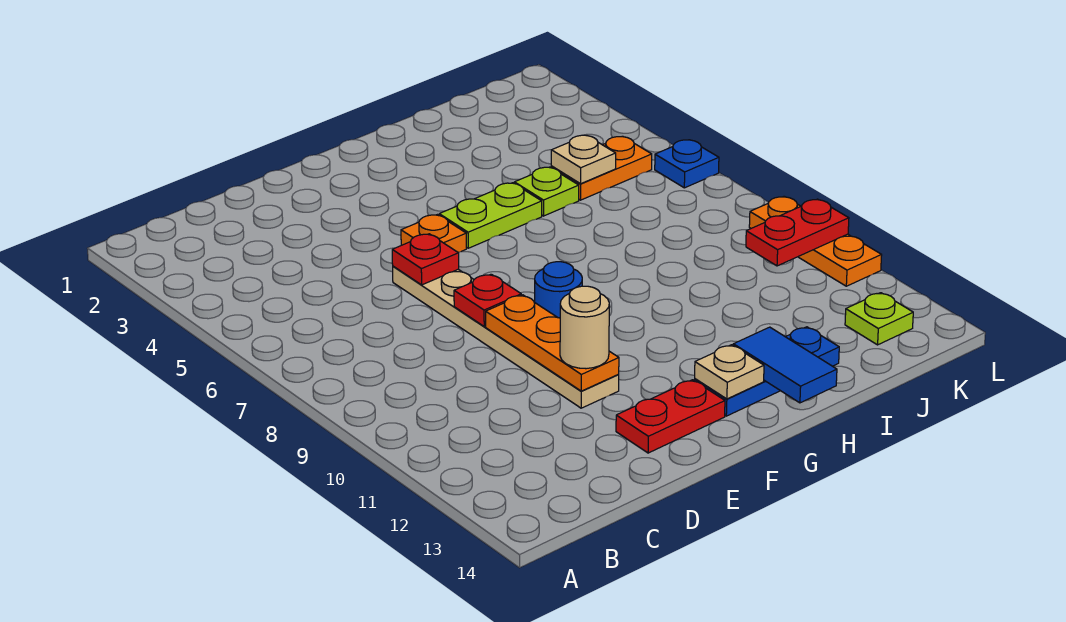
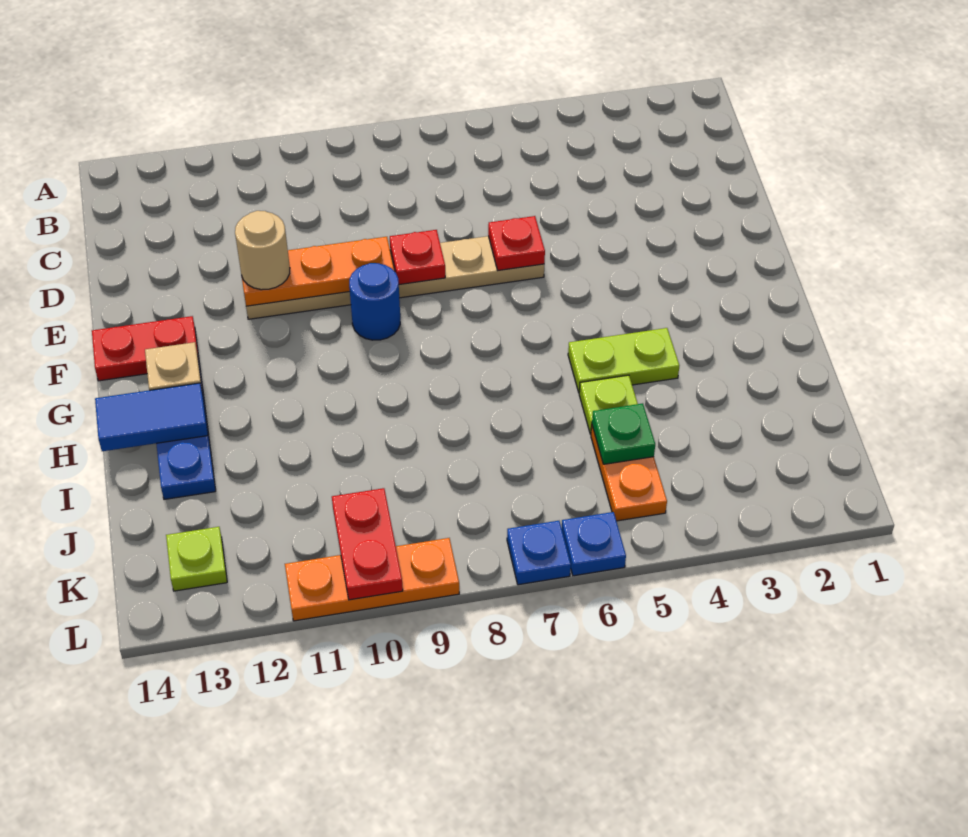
red plate E13:F13 level 1 -> red plate F13:F14 level 1
orange plate F5 level 1 -> none
lime plate G5:H5 level 1 -> lime plate H4:H5 level 1
tan plate J5 level 2 -> green plate J5 level 2
none -> blue plate L7 level 1

